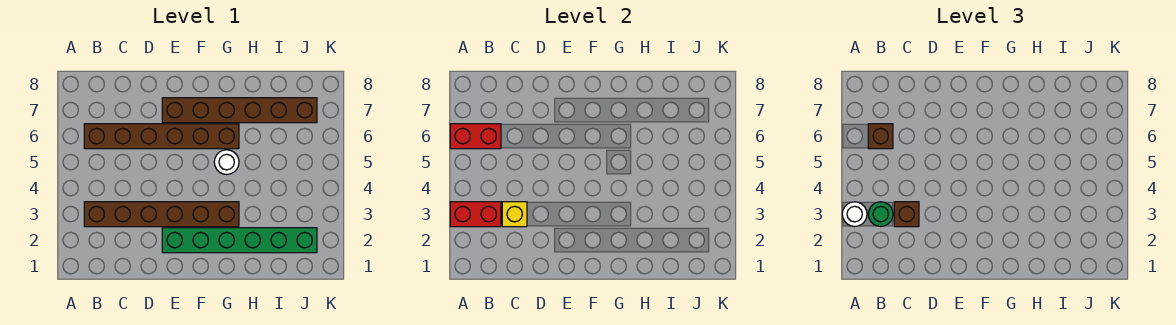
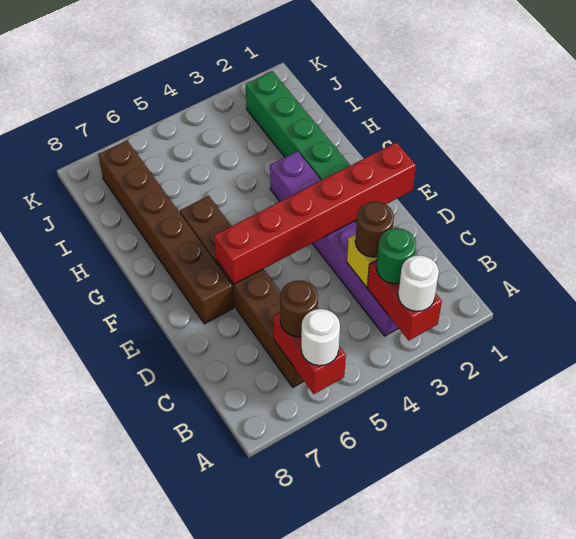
brown brick B3:G3 level 1 -> purple brick B3:G3 level 1
brown brick B6 level 3 -> brown round brick B6 level 3
brown brick C3 level 3 -> brown round brick C3 level 3
none -> red brick E1:E6 level 2
white round brick G5 level 1 -> white round brick A6 level 3

